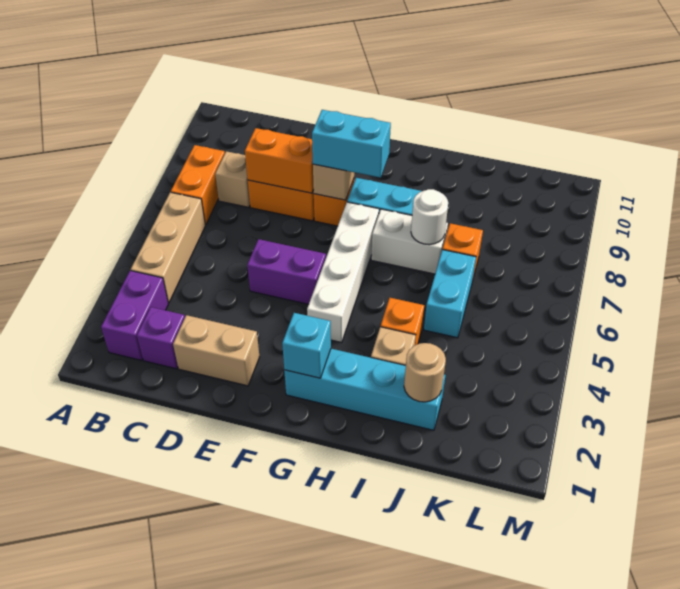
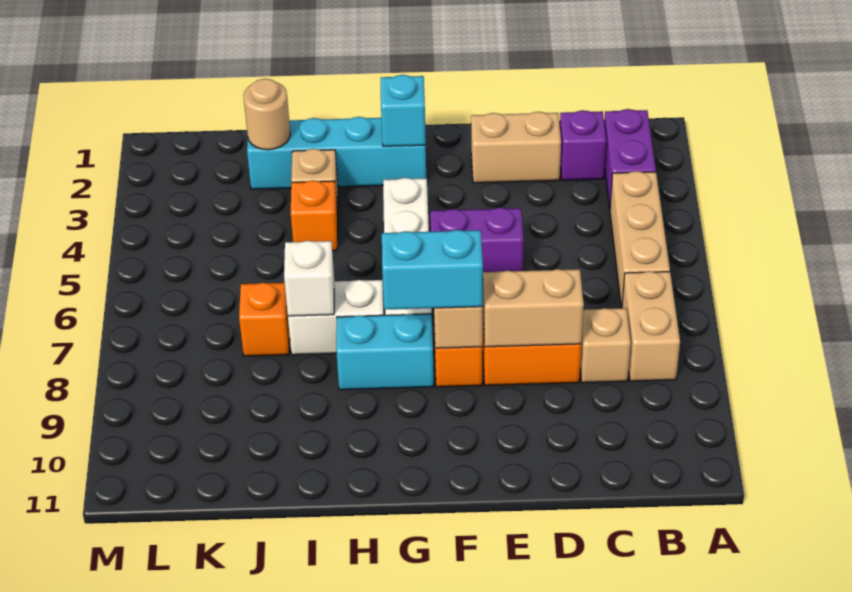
orange brick B7:B8 level 1 -> tan brick B7:B8 level 1
orange brick D8:E8 level 2 -> tan brick D8:E8 level 2
white round brick I7 level 2 -> white brick I7 level 2
cyan brick J5:J6 level 1 -> none

